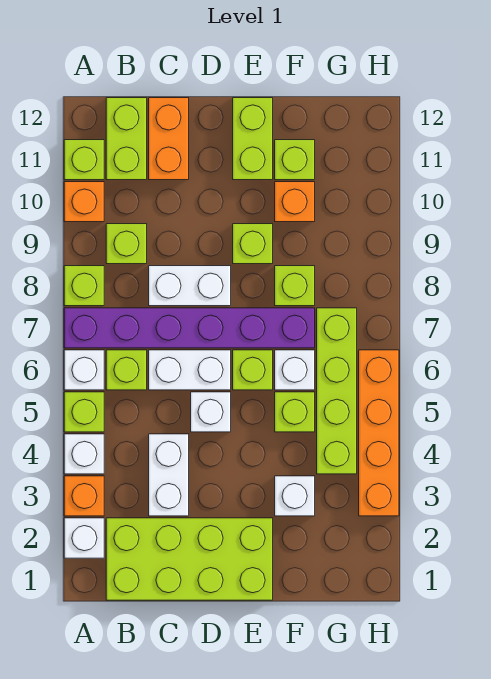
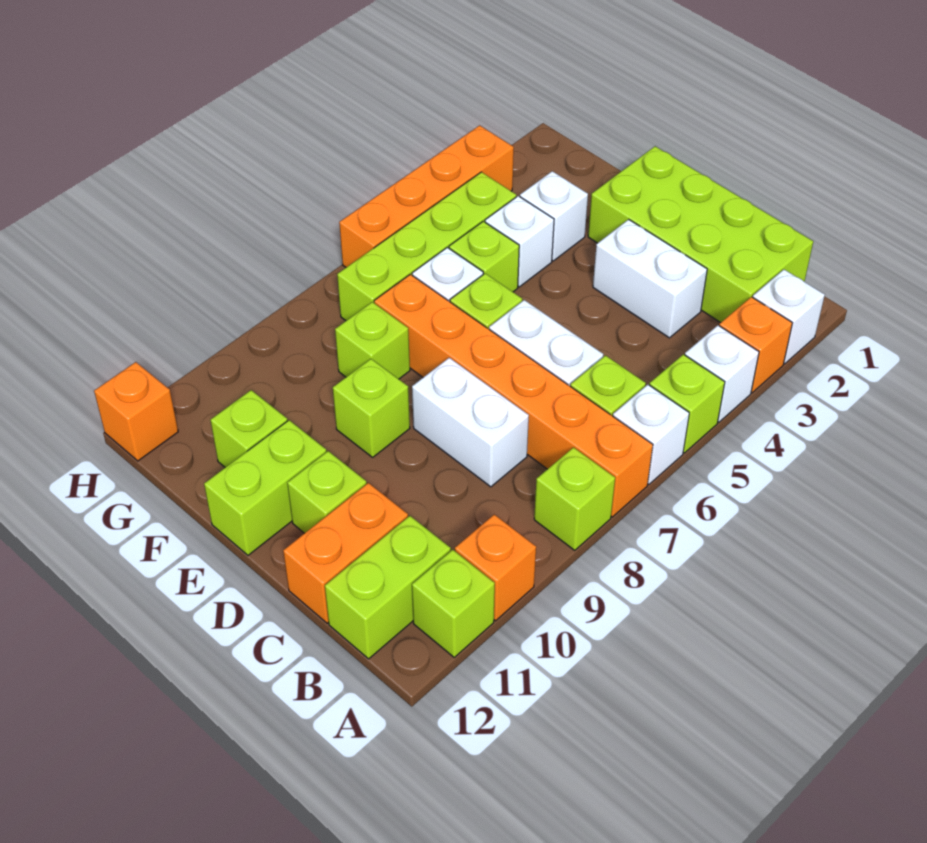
purple brick A7:F7 level 1 -> orange brick A7:F7 level 1
lime brick B9 level 1 -> lime brick D11 level 1
white brick C3:C4 level 1 -> white brick C3:D3 level 1
white brick D5 level 1 -> white brick F4 level 1
orange brick F10 level 1 -> orange brick H12 level 1

